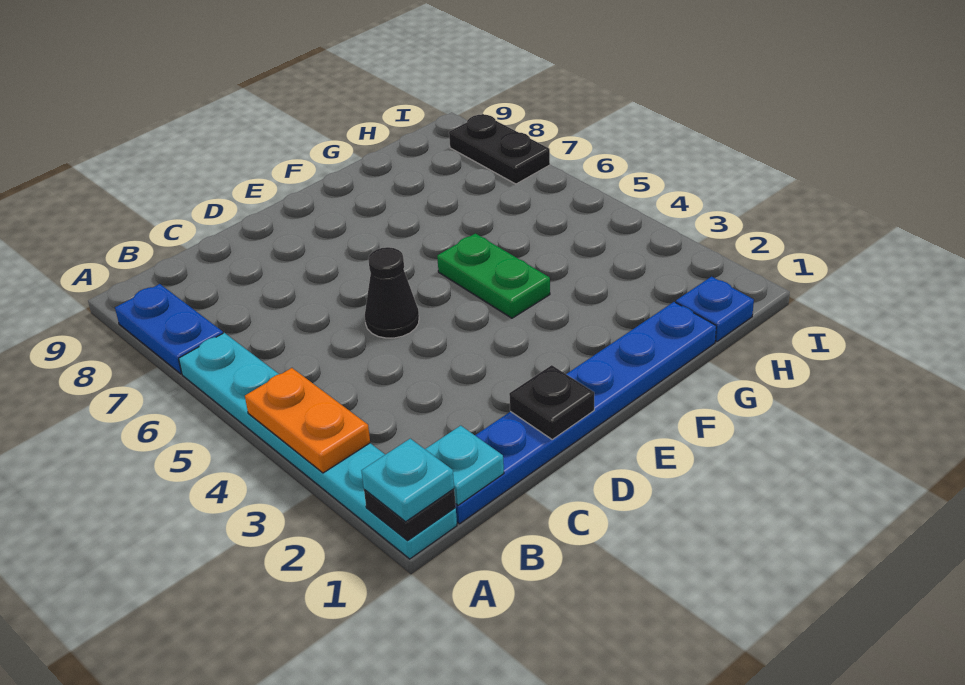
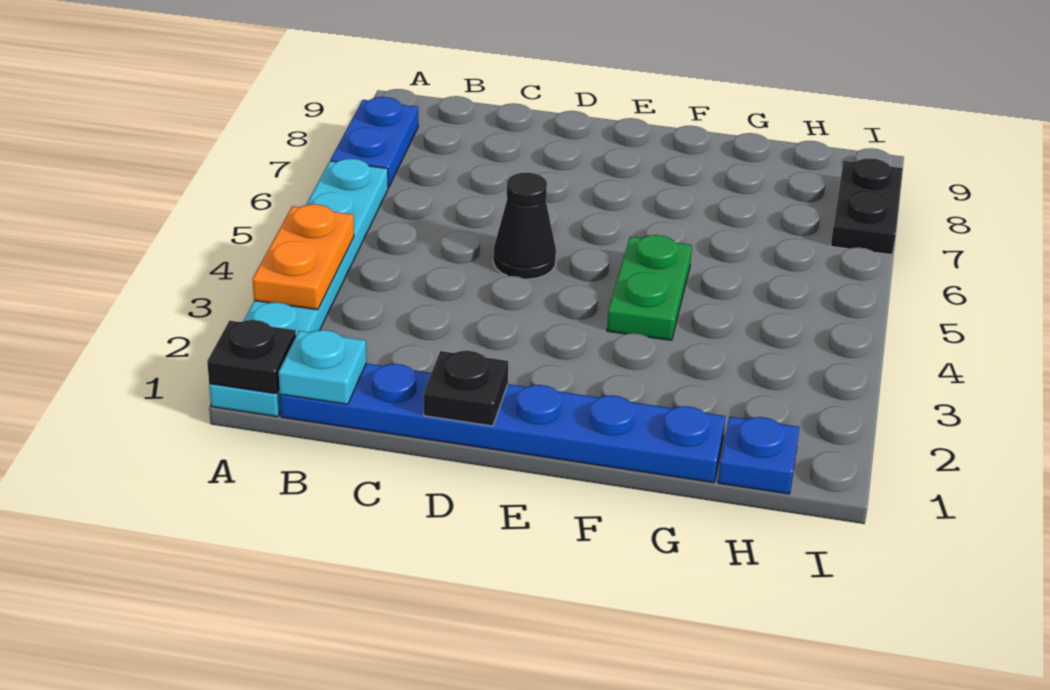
cyan plate A1 level 3 -> none

